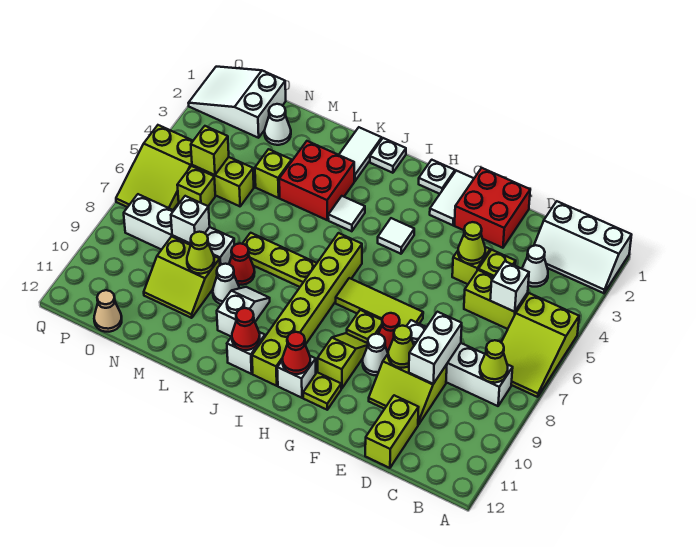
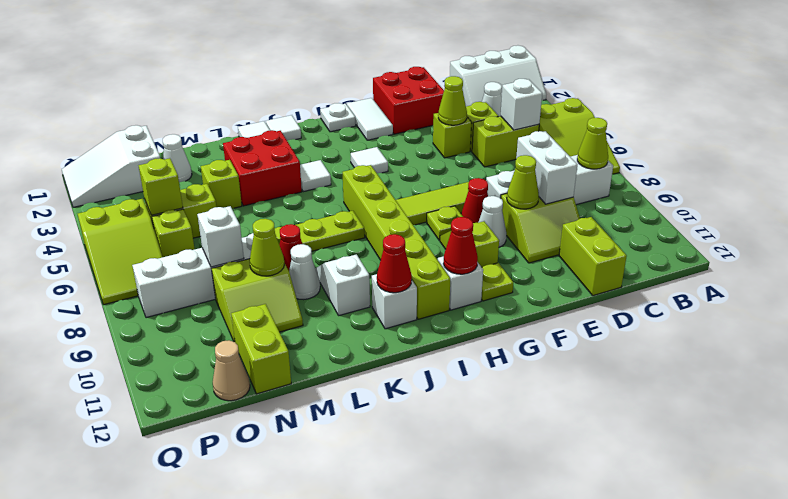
white plate J1 level 1 -> white tile J1 level 1
none -> lime brick N11:N12 level 1

